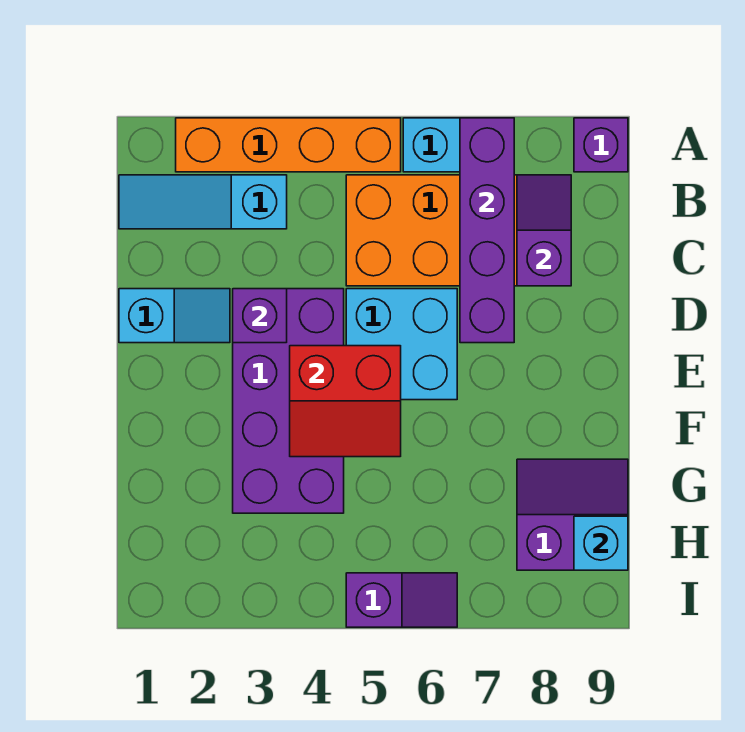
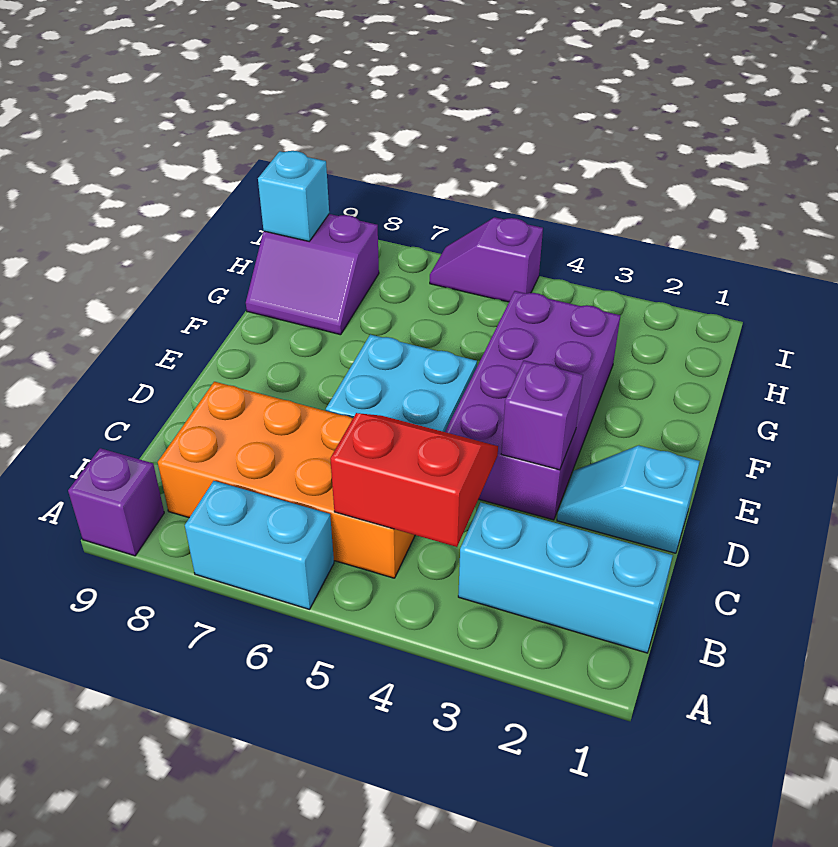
orange brick A2:A5 level 1 -> none
purple brick A7:D7 level 2 -> none
cyan slope B1:B3 level 1 top 3 -> cyan brick B1:B3 level 1
purple slope B8:C8 level 2 top C -> none
red slope E4:F5 level 2 top E -> red slope B4:C5 level 2 top B

